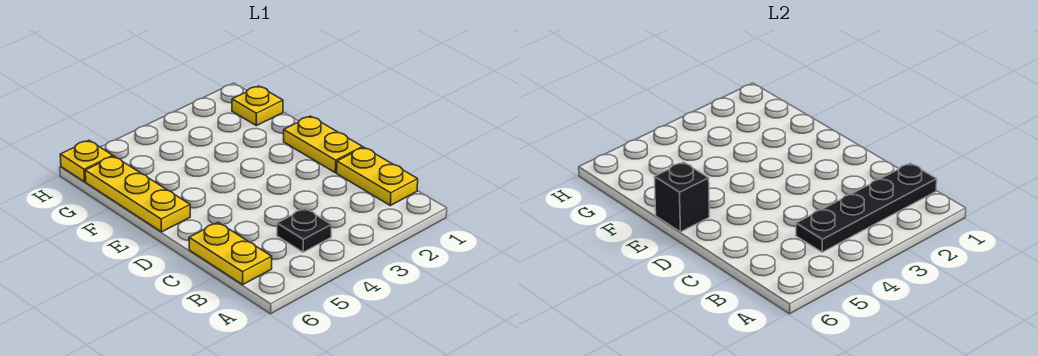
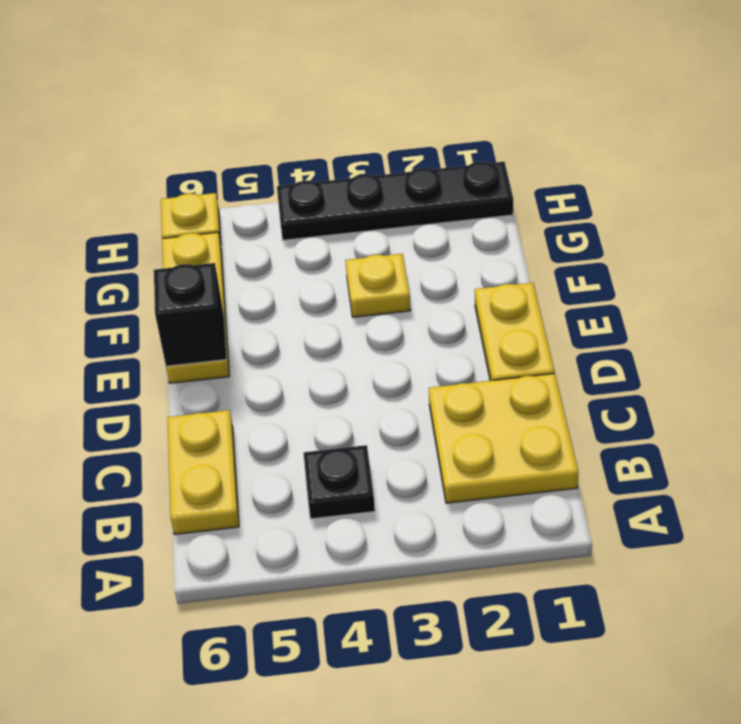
yellow plate B1:C1 level 1 -> yellow plate B1:C2 level 1
black plate B1:B4 level 2 -> black plate H1:H4 level 1
yellow plate G1 level 1 -> yellow plate F3 level 1

